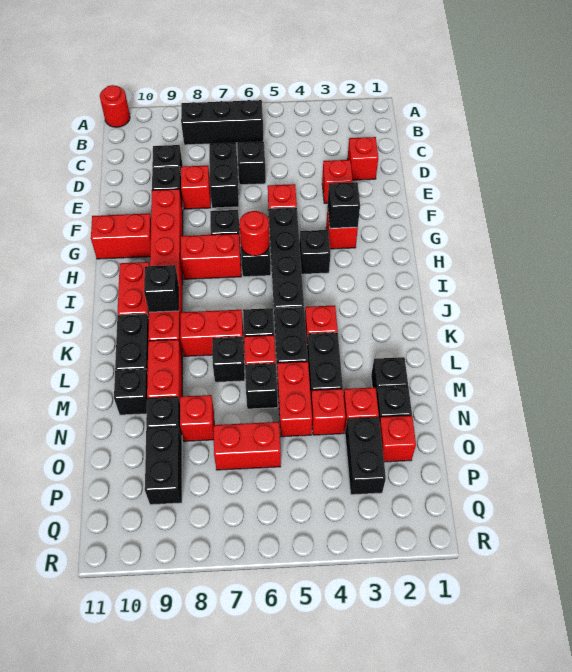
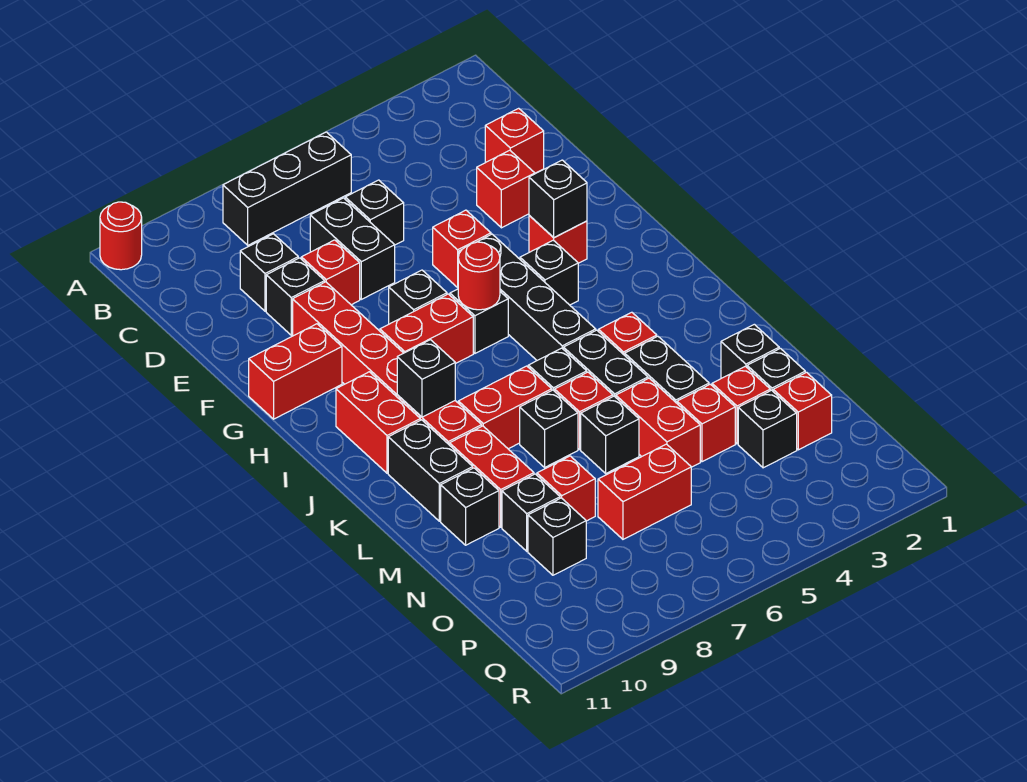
black brick O3:P3 level 1 -> black brick O3 level 1
black brick O9:P9 level 1 -> black brick O9 level 1

